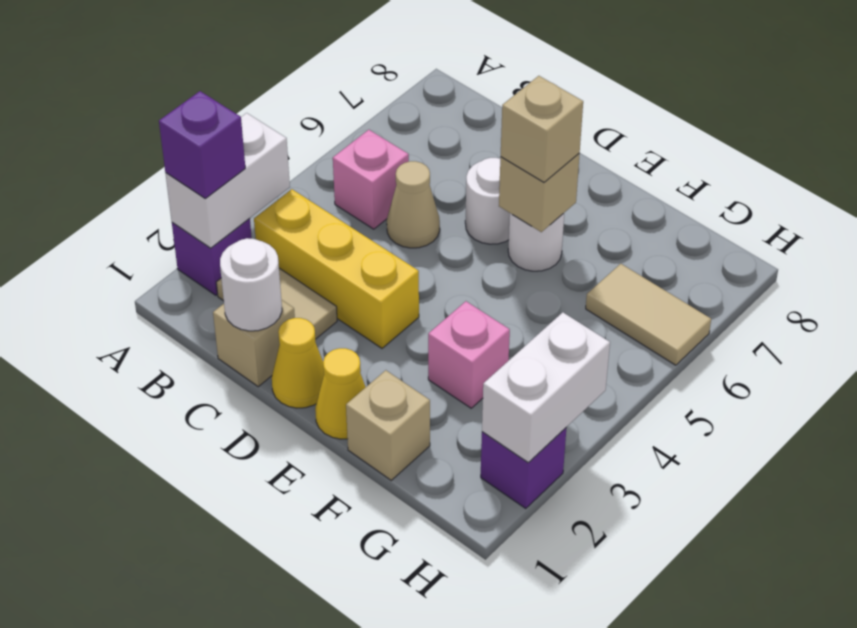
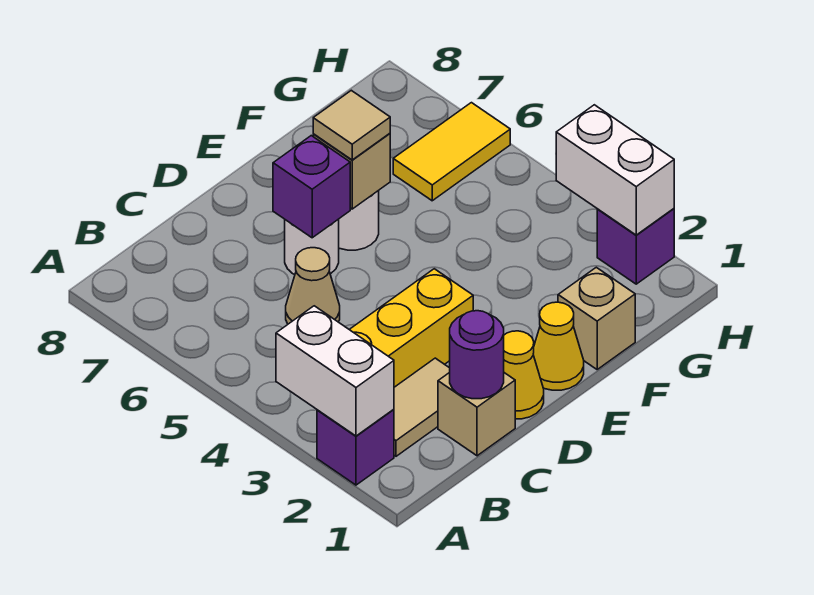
purple brick A2 level 3 -> purple brick D6 level 2
pink brick B5 level 1 -> none
white round brick C1 level 2 -> purple round brick C1 level 2
tan brick E6 level 3 -> tan tile E6 level 3
pink brick F3 level 1 -> none
tan tile G6:H6 level 1 -> yellow tile G6:H6 level 1

